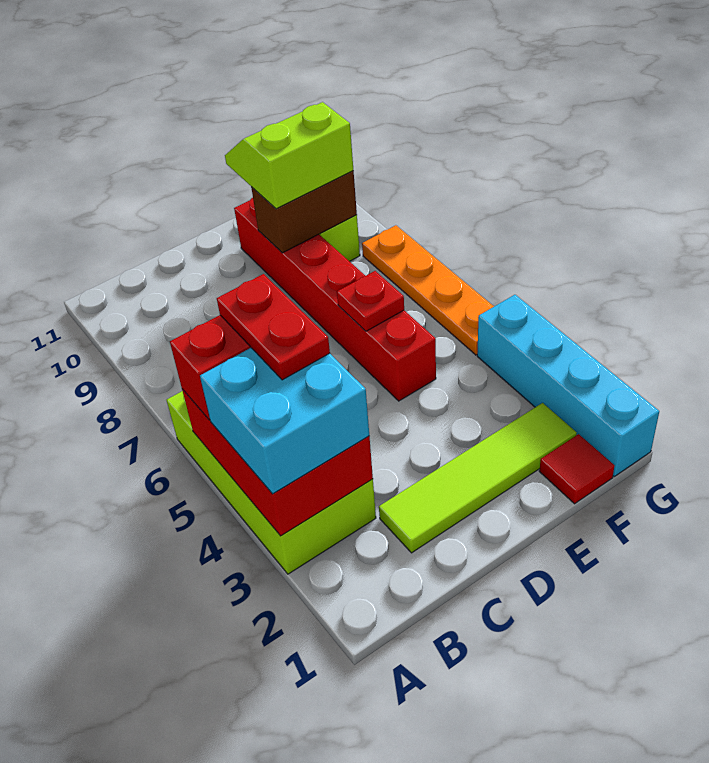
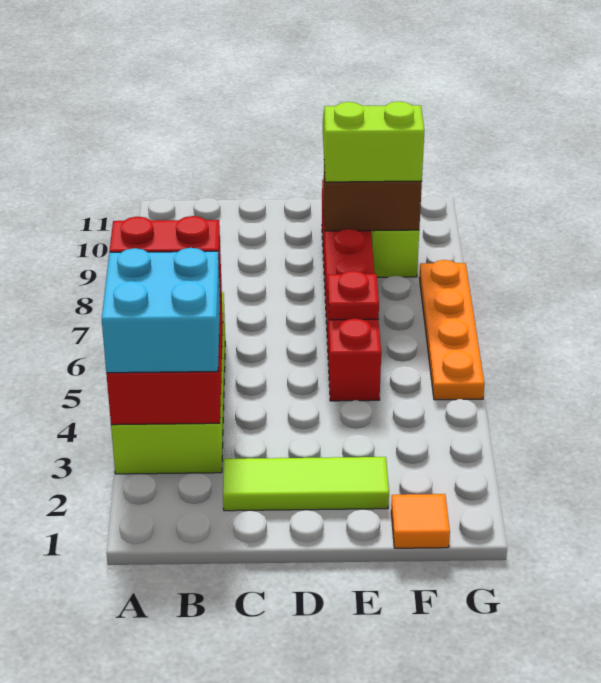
red plate B4:B5 level 4 -> none
lime tile C2:F2 level 1 -> lime tile C2:E2 level 1
red tile F1 level 1 -> orange tile F1 level 1
cyan brick G1:G4 level 1 -> none

